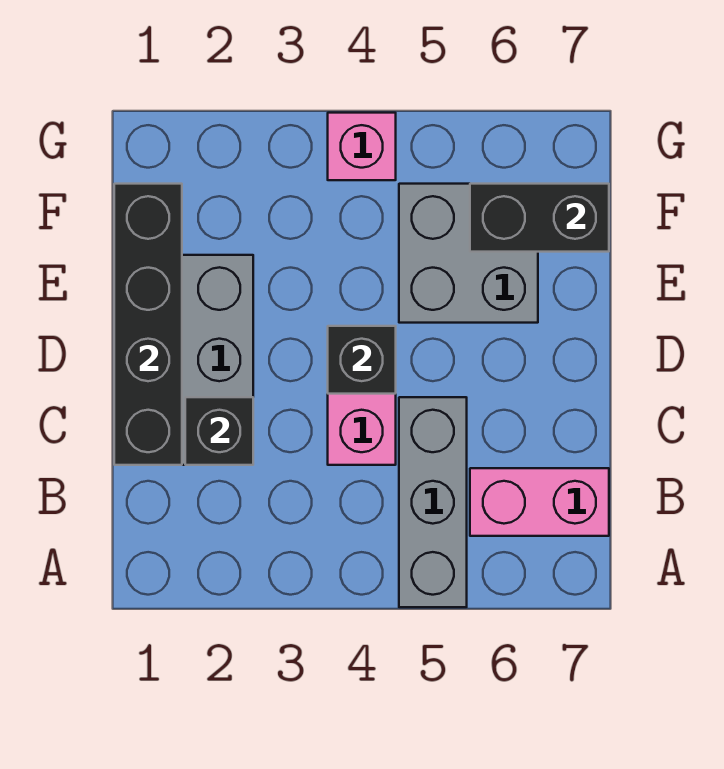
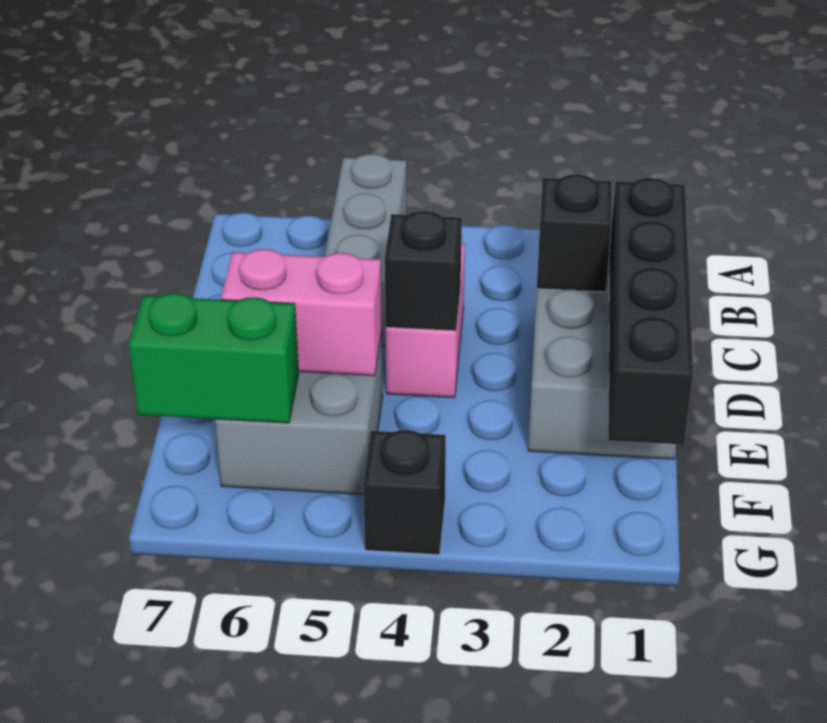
pink brick B6:B7 level 1 -> pink brick E5:E6 level 2
black brick F6:F7 level 2 -> green brick F6:F7 level 2
pink brick G4 level 1 -> black brick G4 level 1

